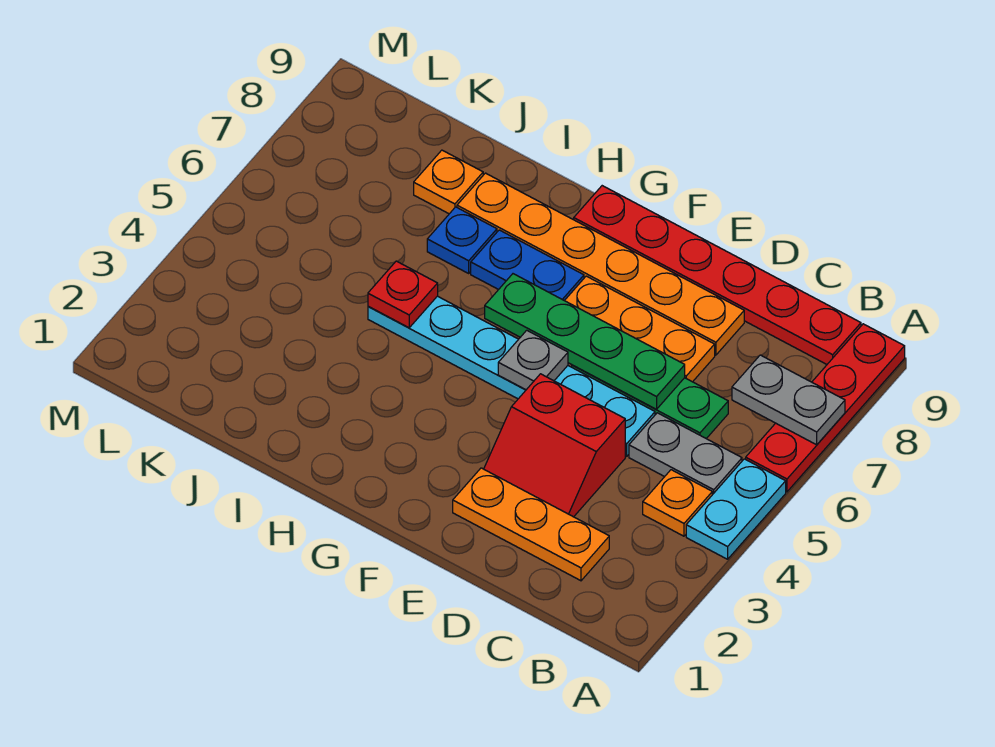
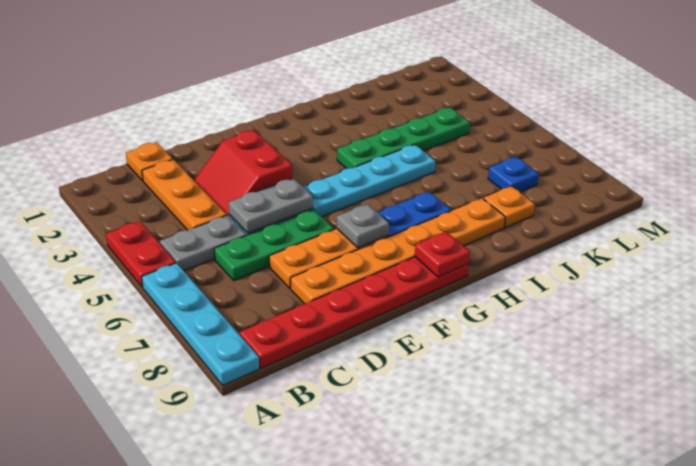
cyan plate A4:A5 level 1 -> red plate A4:A5 level 1
red plate A6:A9 level 1 -> cyan plate A6:A9 level 1
grey plate A7:B7 level 2 -> grey plate D5:E5 level 2
orange plate B4 level 1 -> orange plate C1 level 1
orange plate C2:E2 level 1 -> orange plate C2:C4 level 1
red slope D3:E4 level 1 top 4 -> red slope D3:E4 level 1 top E
green plate D6:G6 level 2 -> green plate H4:K4 level 1
grey plate F5 level 2 -> grey plate F7 level 2
red plate I5 level 2 -> red plate G9 level 2
blue plate I7 level 1 -> blue plate K7 level 1

